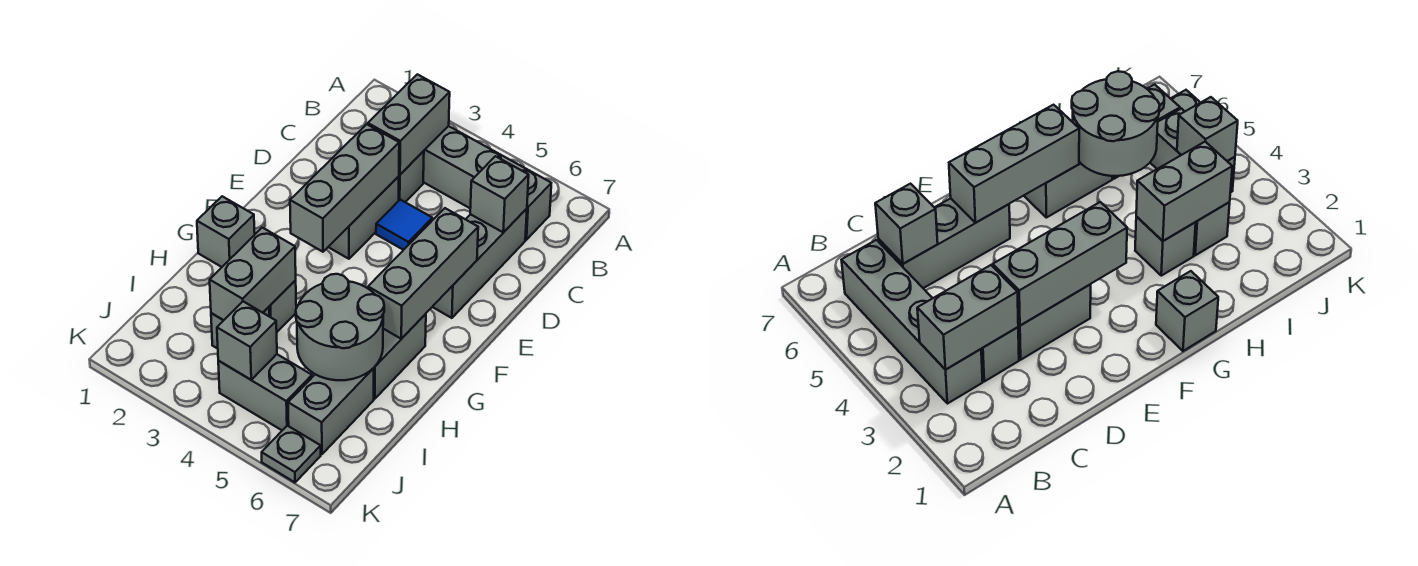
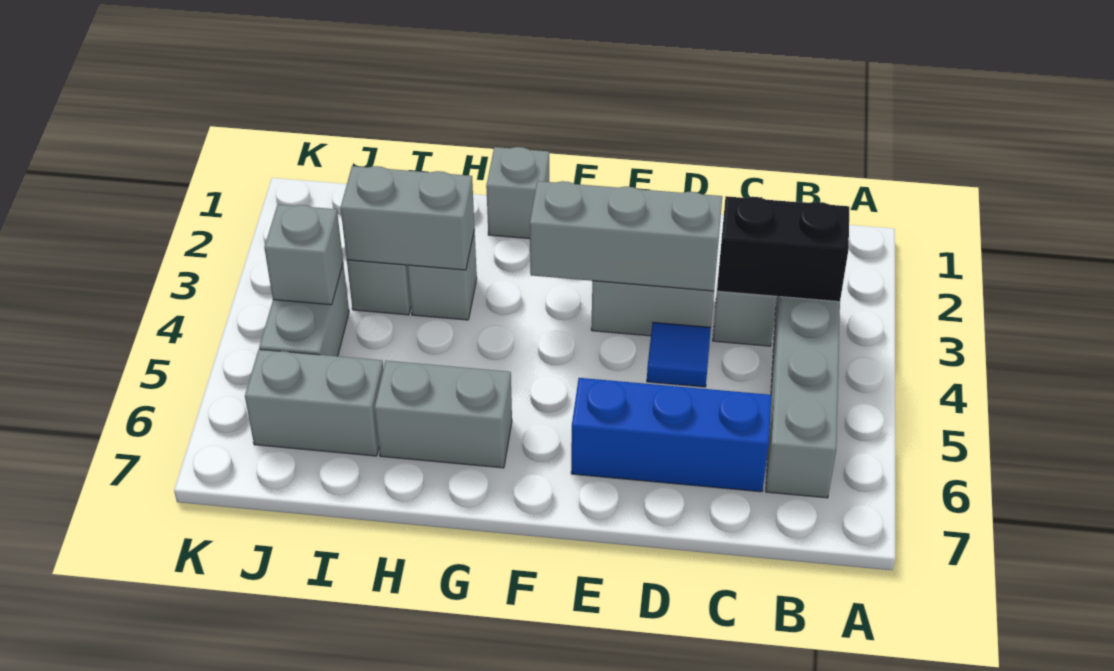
grey brick B3:C3 level 2 -> black brick B3:C3 level 2
grey brick C6:E6 level 1 -> blue brick C6:E6 level 1
grey brick C6 level 2 -> none
grey brick E6:G6 level 2 -> none
grey round brick H5:I6 level 2 -> none
grey plate K6 level 1 -> none

